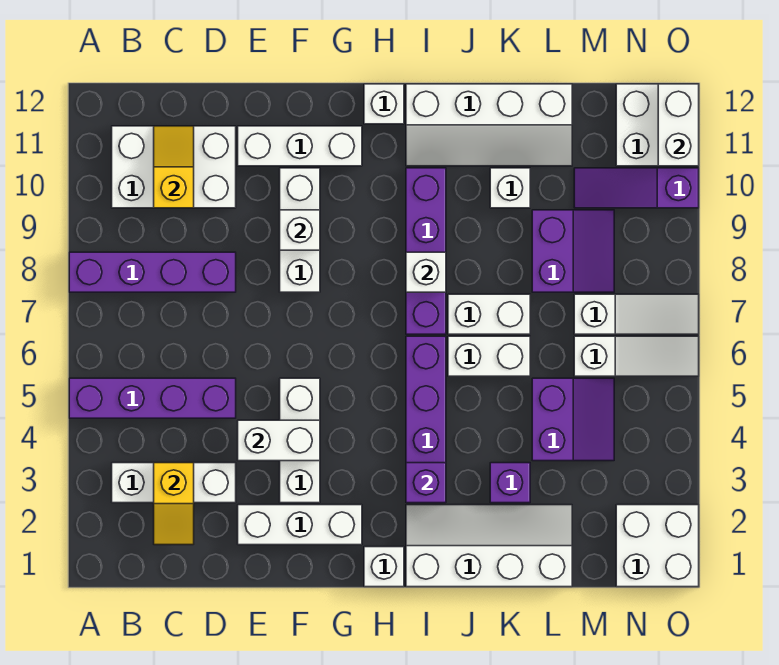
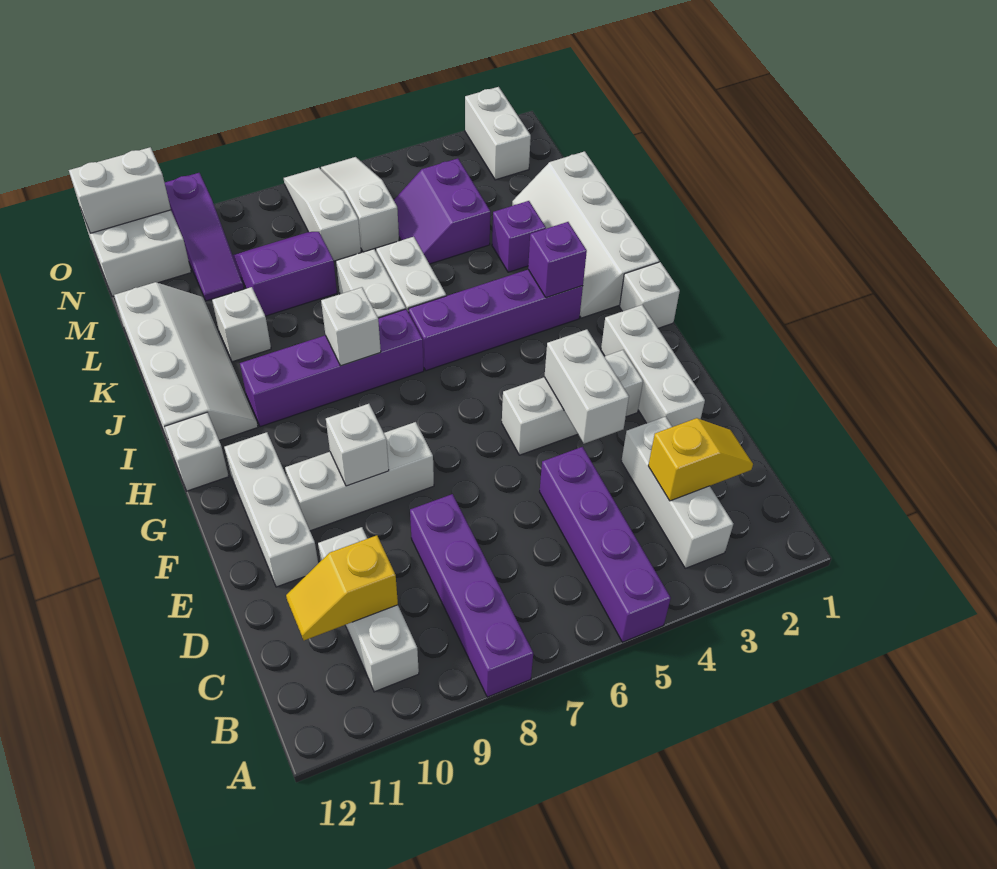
white brick B10:D11 level 1 -> white brick B10:D10 level 1
purple slope L4:M5 level 1 top L -> purple slope L4:M5 level 1 top 4
white brick N1:O2 level 1 -> white brick N2:O2 level 1

